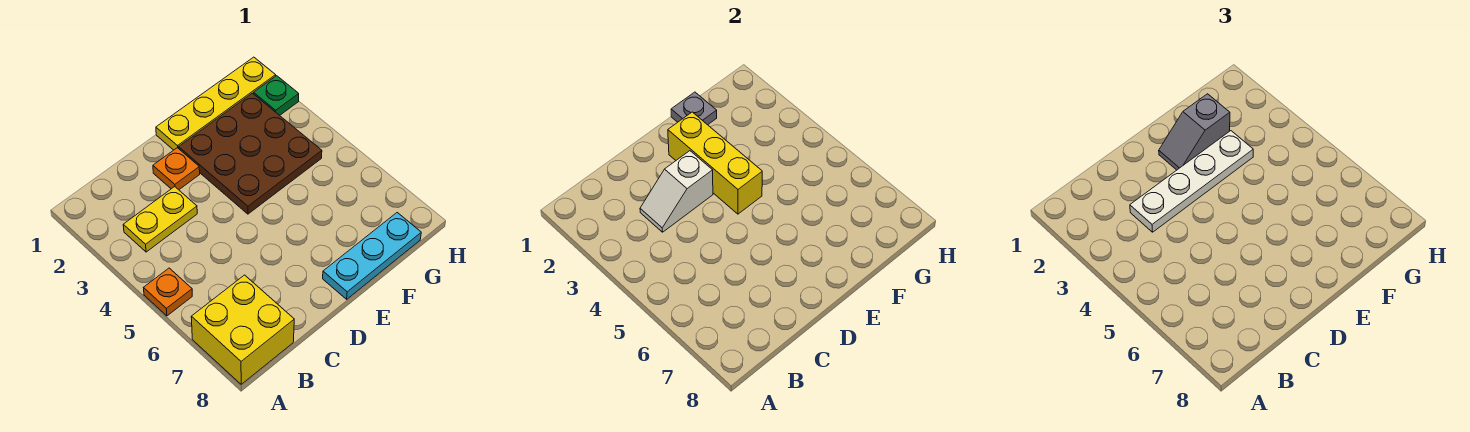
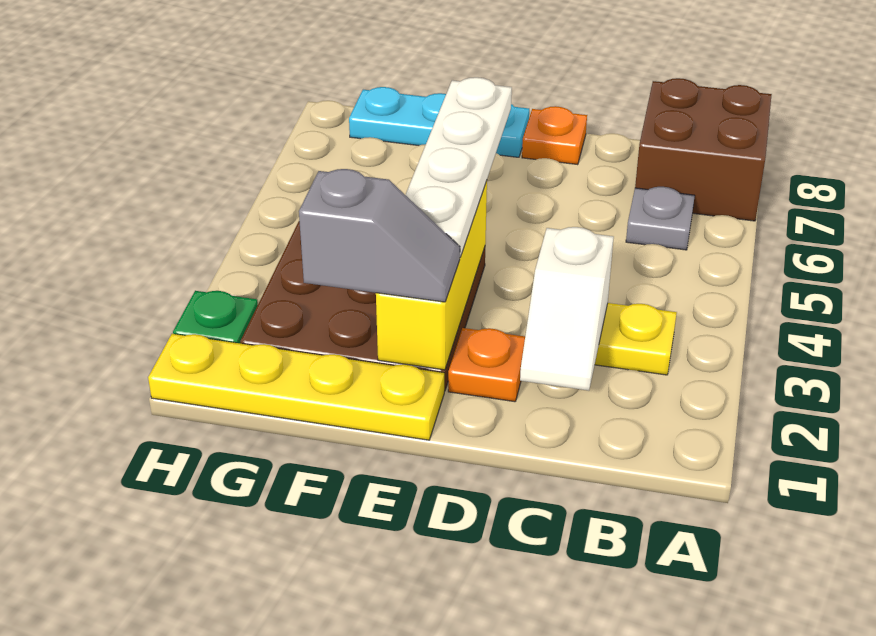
orange plate A5 level 1 -> orange plate D8 level 1
yellow brick A7:B8 level 1 -> brown brick A7:B8 level 1
white slope C3:D3 level 2 top D -> white slope C2:C3 level 2 top 3
white plate C3:F3 level 3 -> white plate E3:E6 level 3
grey plate F1 level 2 -> grey plate B6 level 1

